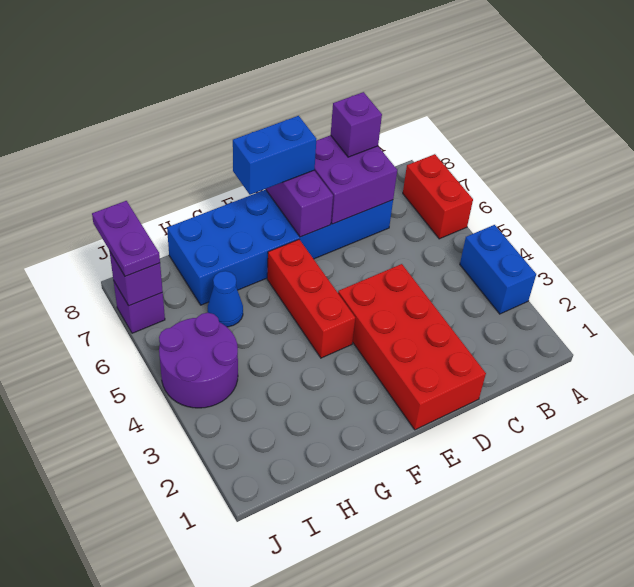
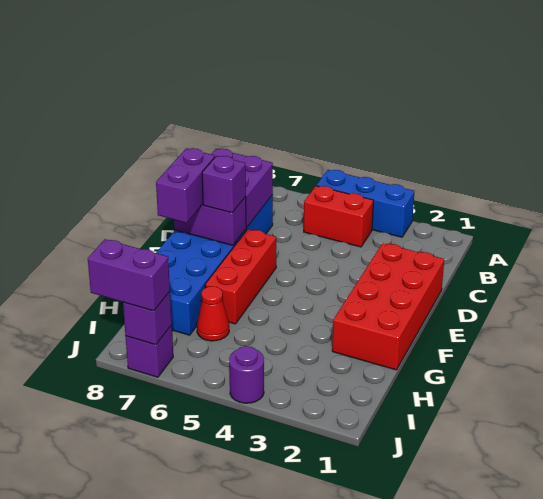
blue brick A3:A4 level 1 -> blue brick A3:A5 level 1
red brick A6:A7 level 1 -> red brick B4:B5 level 1
purple brick C8 level 3 -> purple brick E7 level 3
red brick D1:E4 level 1 -> red brick D1:G2 level 1
blue brick E8:F8 level 3 -> purple brick E8:F8 level 3
red brick F4:F6 level 1 -> red brick E6:G6 level 1
blue cone H6 level 1 -> red cone H6 level 1
purple round brick I4:J5 level 1 -> purple round brick J4 level 1
purple plate J7:J8 level 3 -> purple brick J7:J8 level 3

